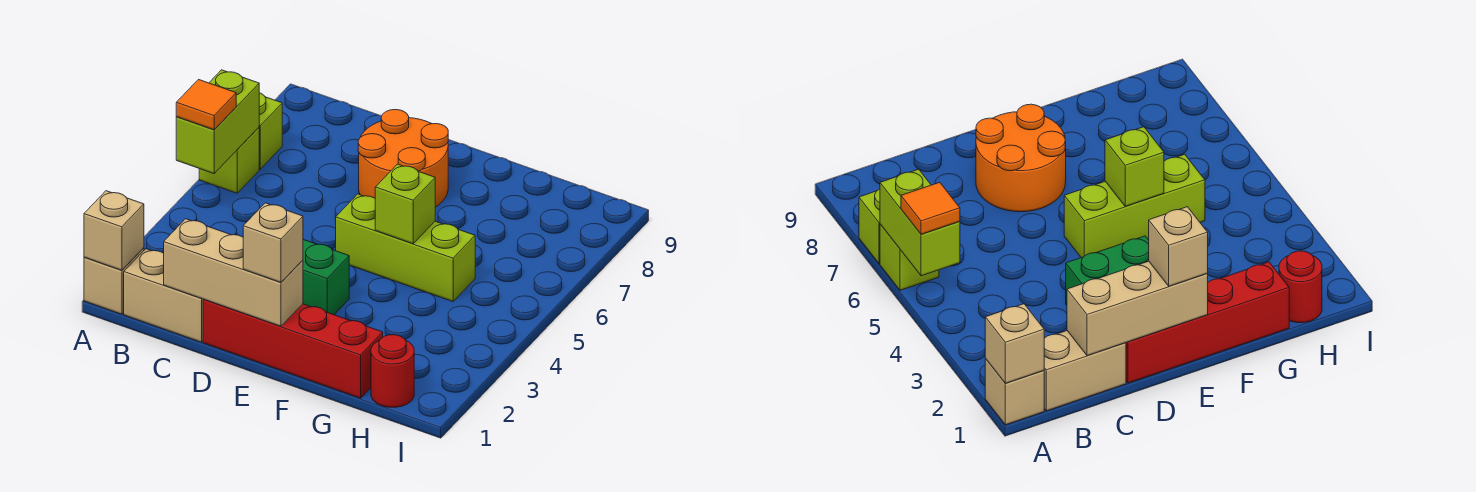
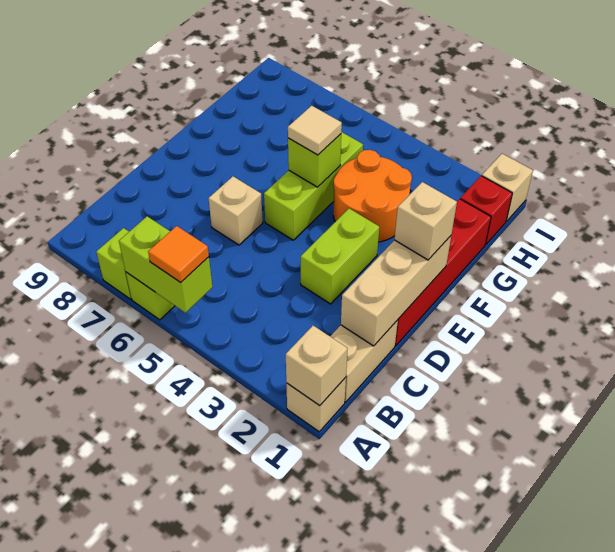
green brick D3:E3 level 1 -> lime brick D3:E3 level 1
none -> tan brick D6 level 1
orange round brick D7:E8 level 1 -> orange round brick F3:G4 level 1
none -> tan tile F5 level 3
red round brick H1 level 1 -> red brick H1 level 1
none -> tan brick I1 level 1

